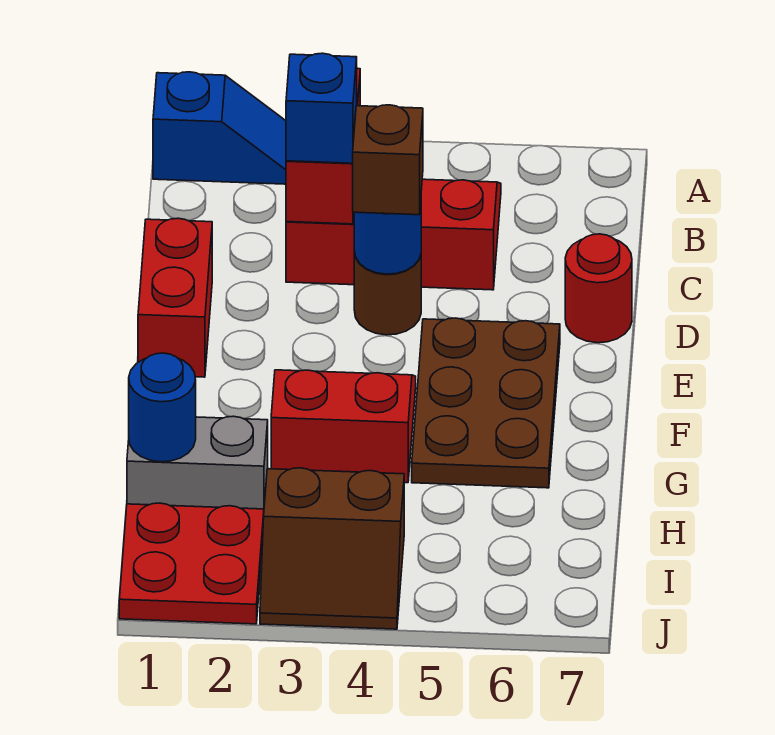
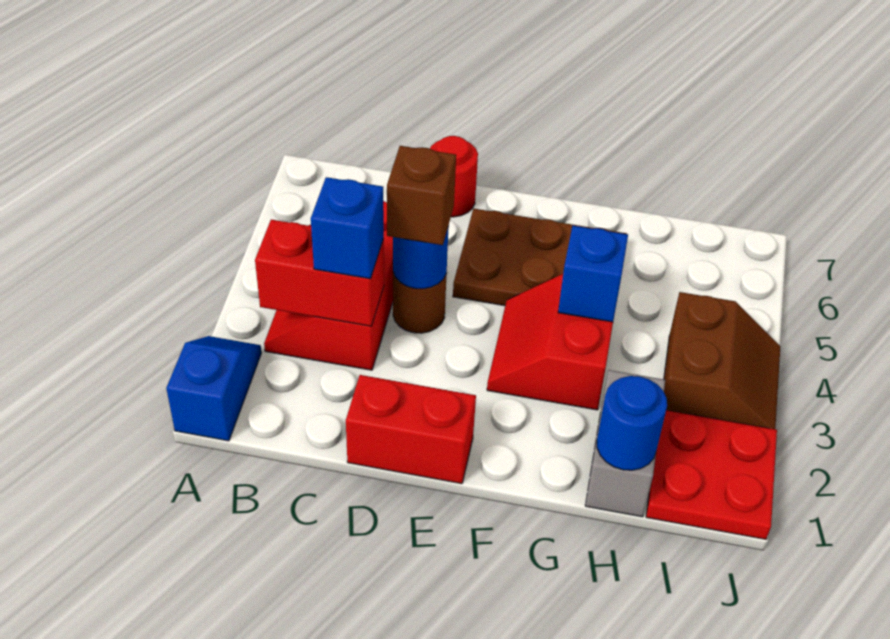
none -> blue brick G4 level 2

